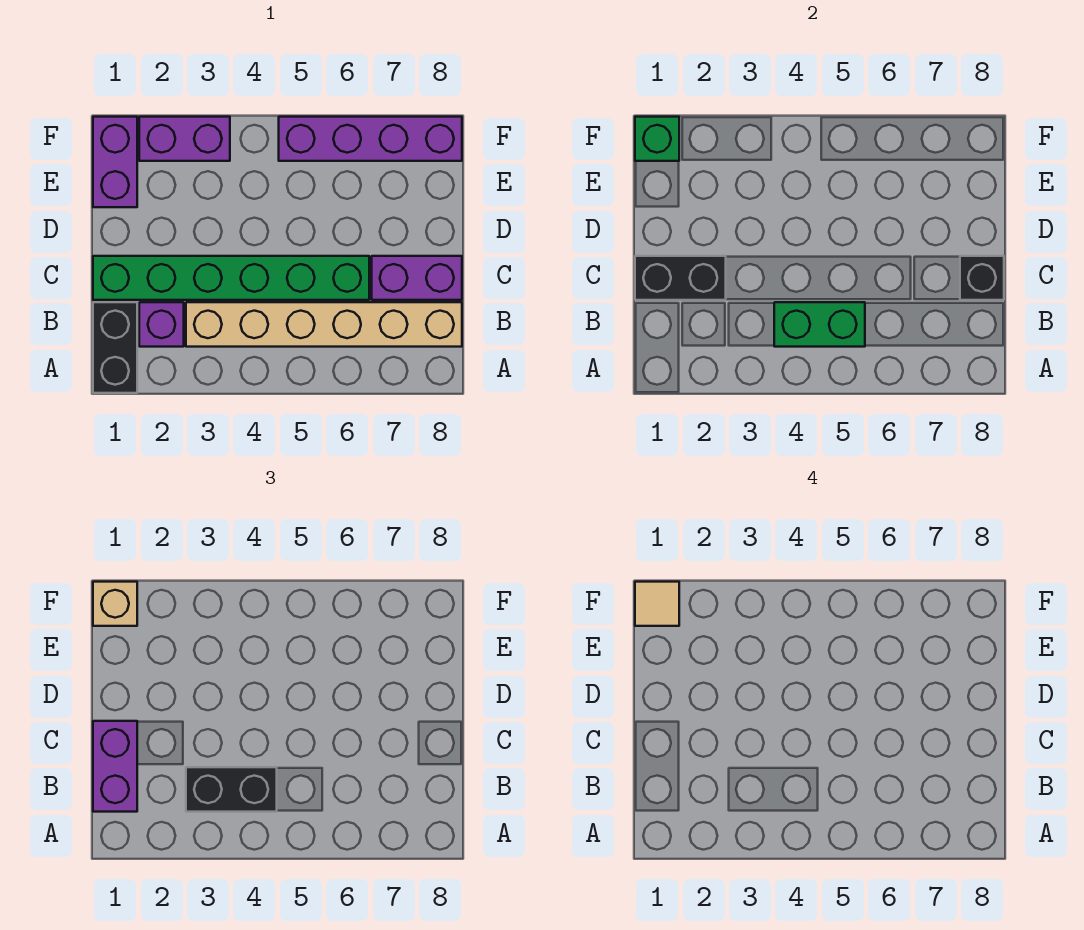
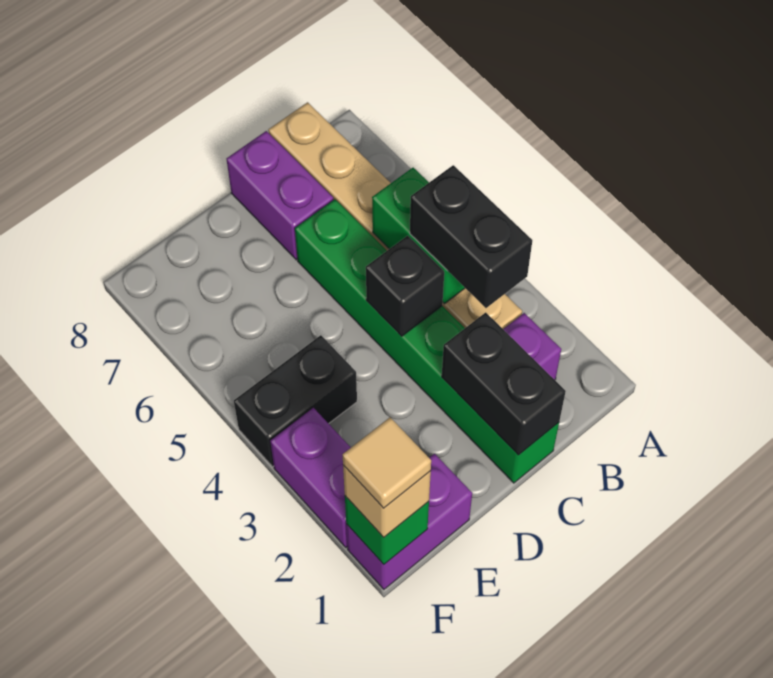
black brick A1:B1 level 1 -> black brick E4:F4 level 1
purple brick B1:C1 level 3 -> none
black brick C8 level 2 -> black brick C4 level 2
purple brick F5:F8 level 1 -> none

